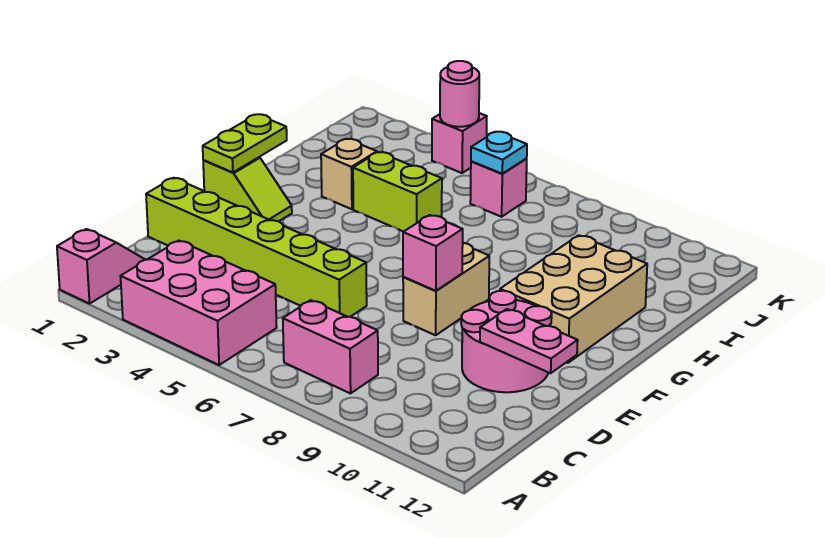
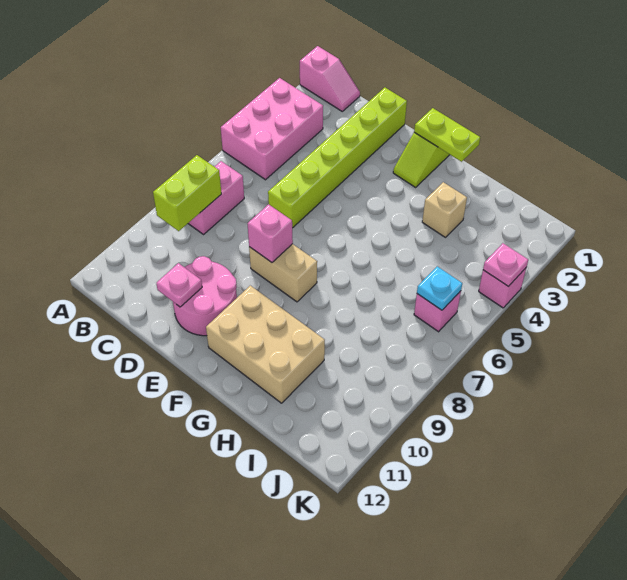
pink plate D11:D12 level 2 -> pink plate D11 level 2
lime brick H4:H5 level 1 -> lime brick B8:B9 level 2
pink round brick K4 level 2 -> pink plate K4 level 2

